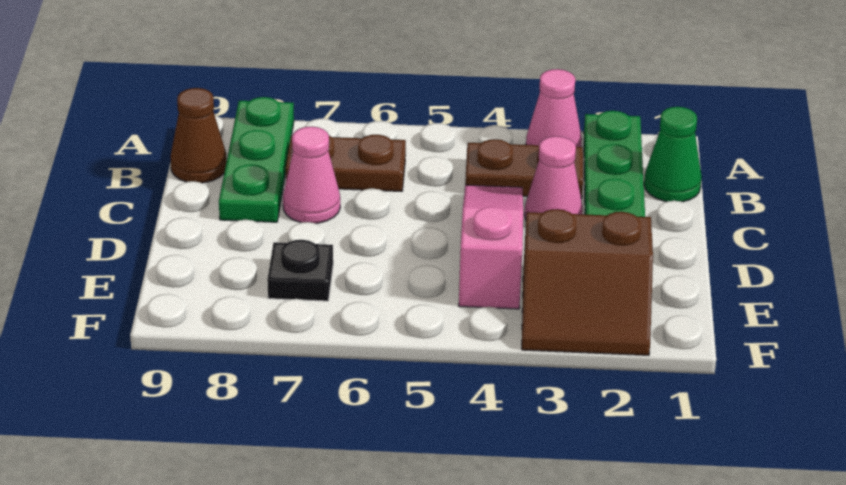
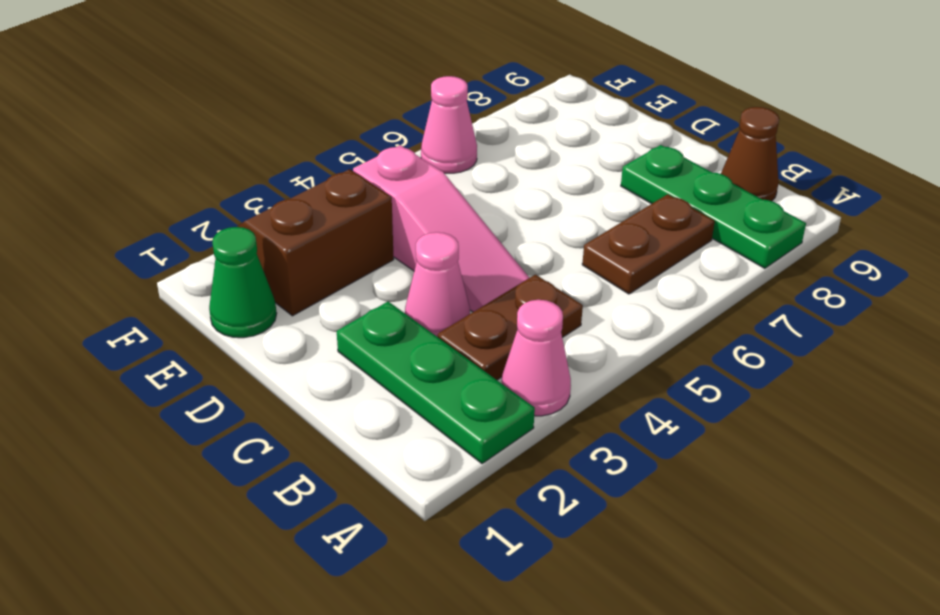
green cone B1 level 1 -> green cone E1 level 1
pink cone C7 level 1 -> pink cone F6 level 1
black plate E7 level 1 -> none

